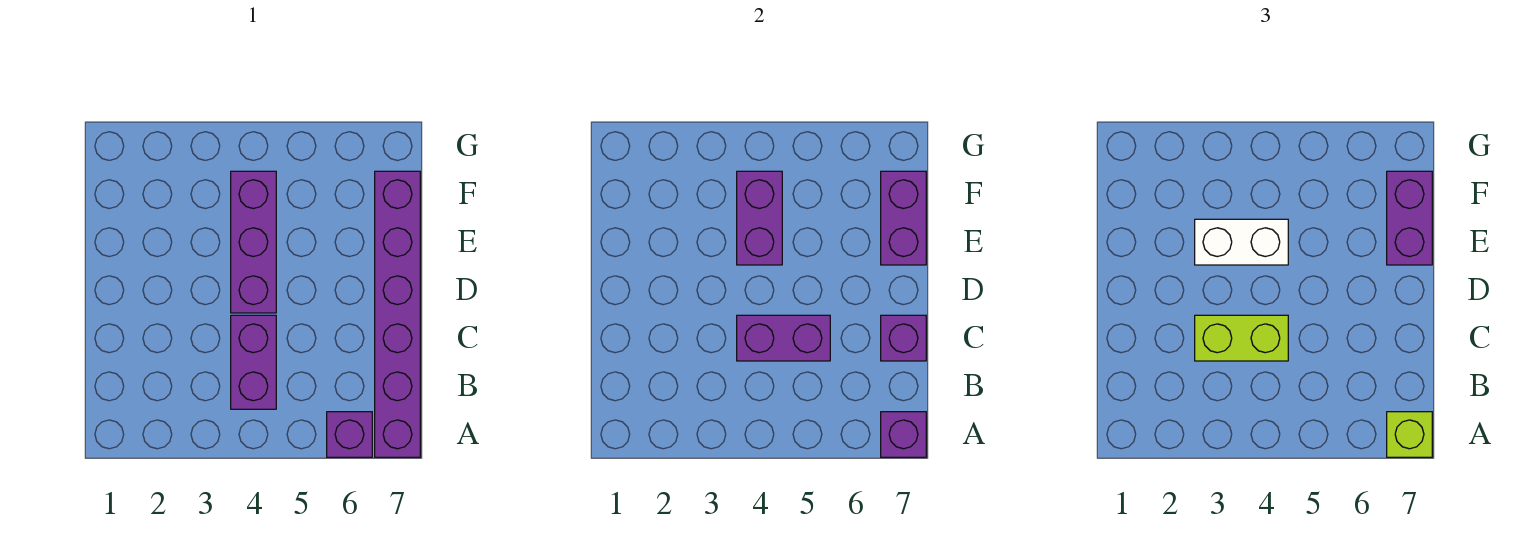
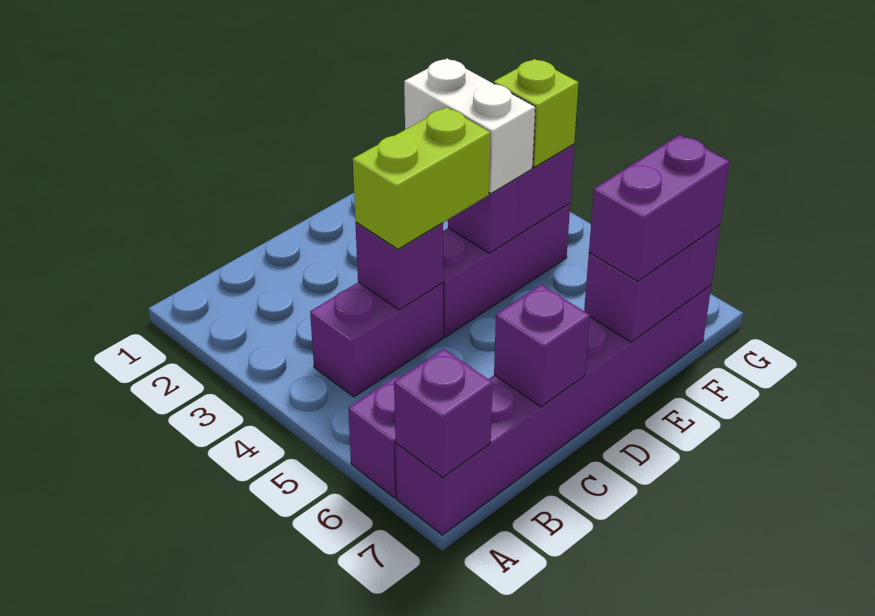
lime brick A7 level 3 -> lime brick F4 level 3
lime brick C3:C4 level 3 -> lime brick C4:D4 level 3
purple brick C4:C5 level 2 -> purple brick C4 level 2

